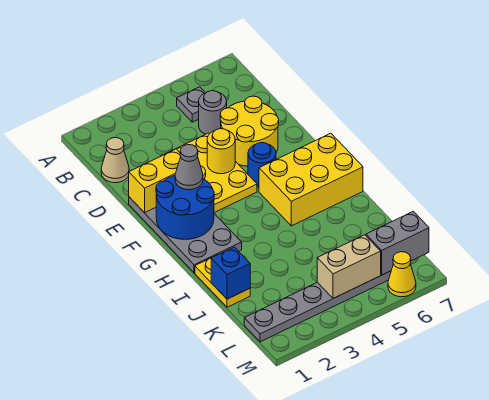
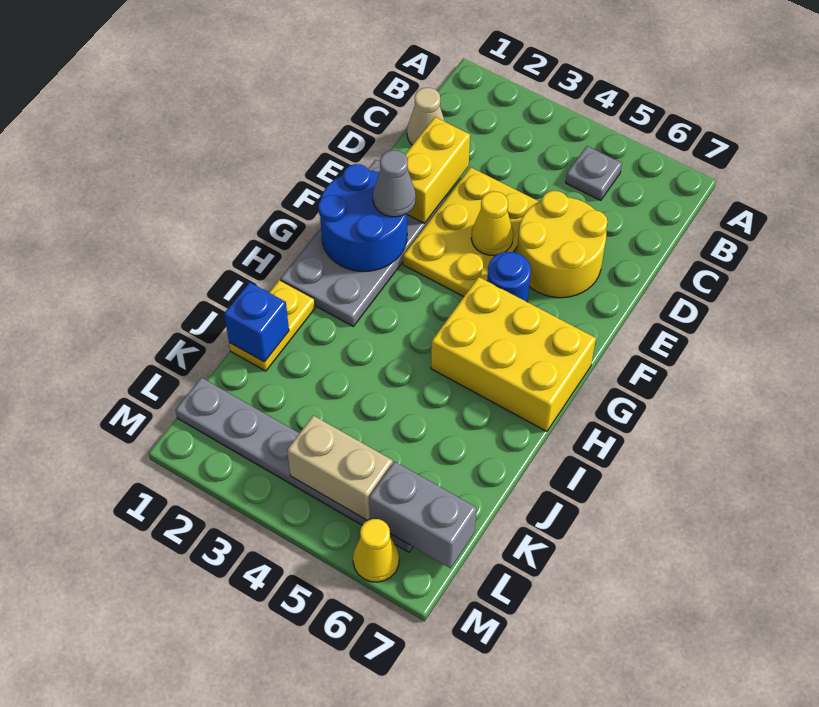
grey round brick C5 level 1 -> none
yellow brick E1:E2 level 2 -> yellow brick D2:E2 level 2
yellow round brick E4 level 2 -> yellow cone E4 level 2

